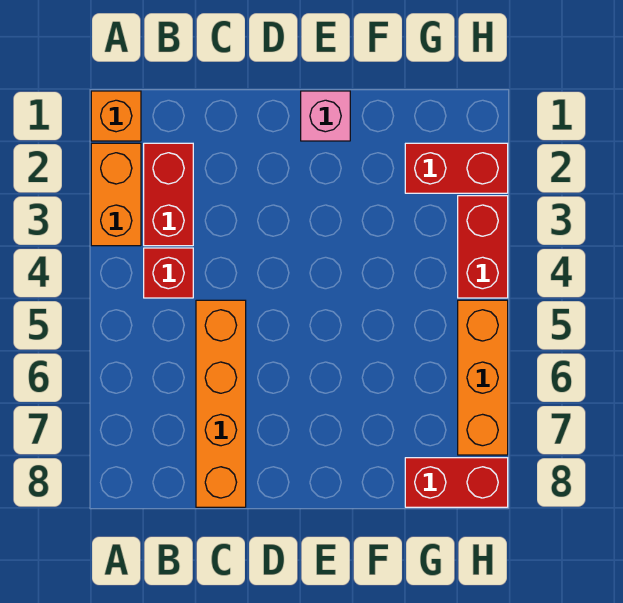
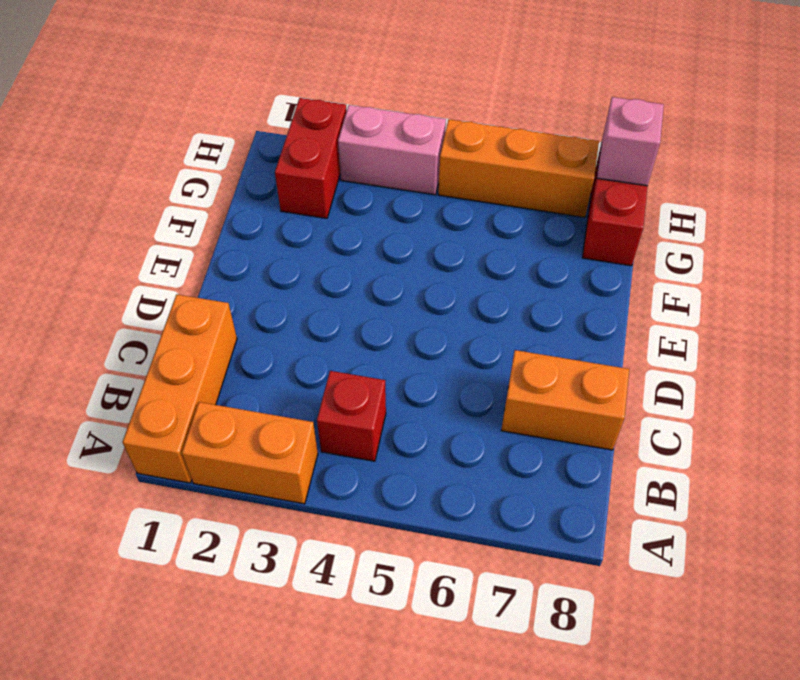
orange brick A1 level 1 -> orange brick A1:C1 level 1
red brick B2:B3 level 1 -> none
orange brick C5:C8 level 1 -> orange brick C7:C8 level 1
pink brick E1 level 1 -> pink brick H8 level 2
red brick H3:H4 level 1 -> pink brick H3:H4 level 1

